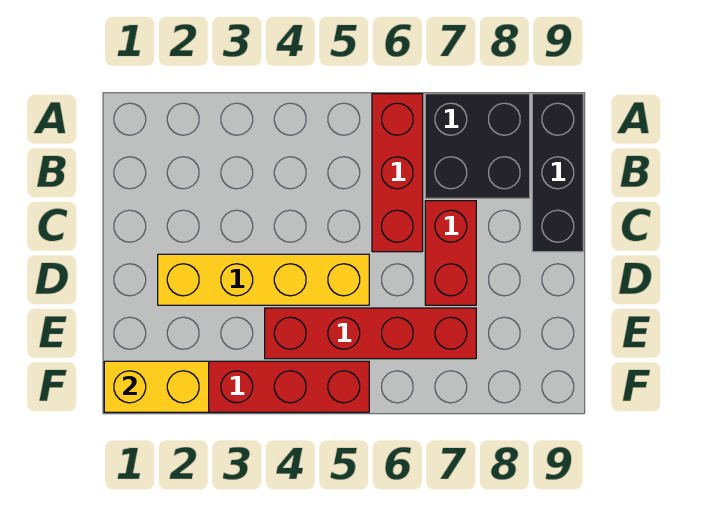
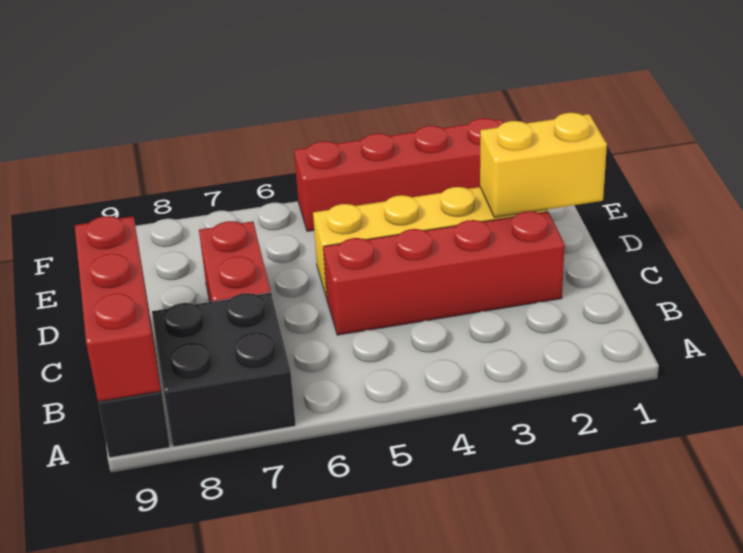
red brick A6:C6 level 1 -> red brick A9:C9 level 2
red brick E4:E7 level 1 -> red brick C2:C5 level 1
yellow brick F1:F2 level 2 -> yellow brick D1:D2 level 2

